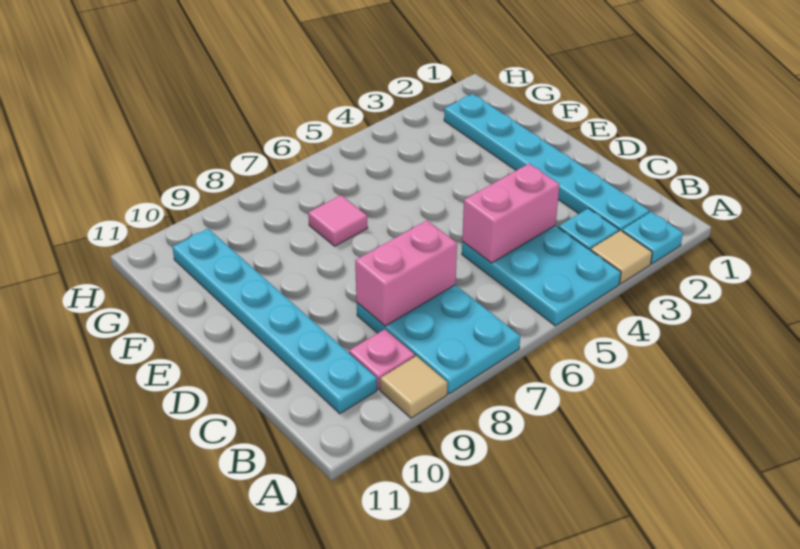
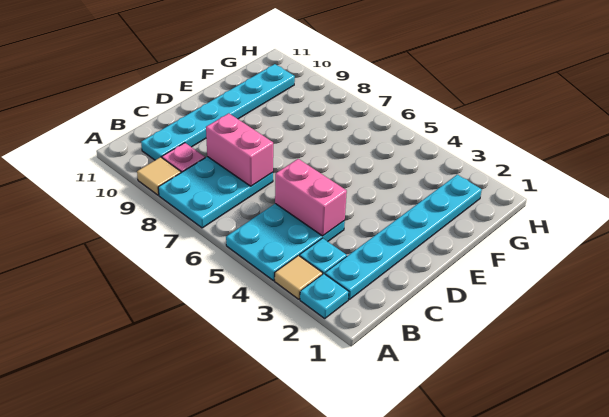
pink tile F7 level 1 -> none

